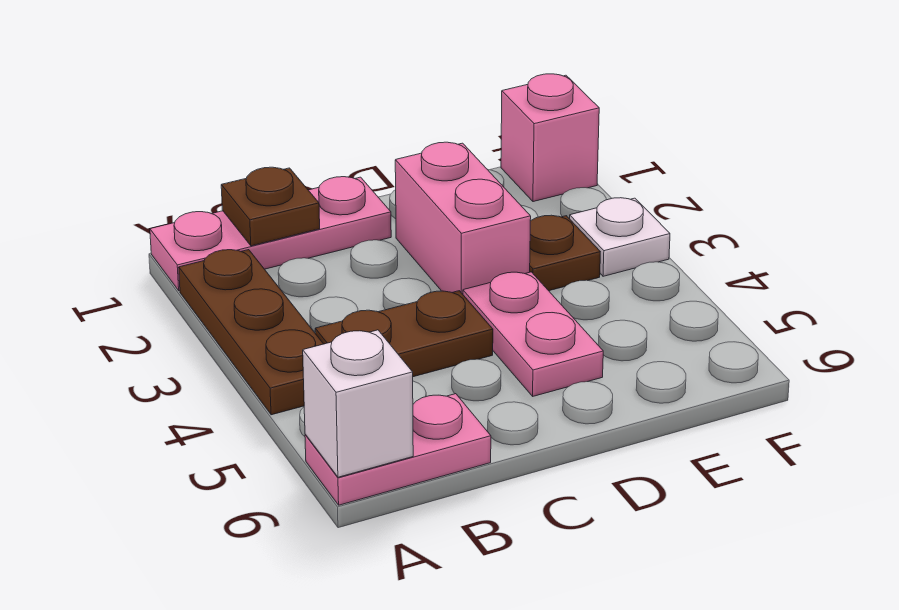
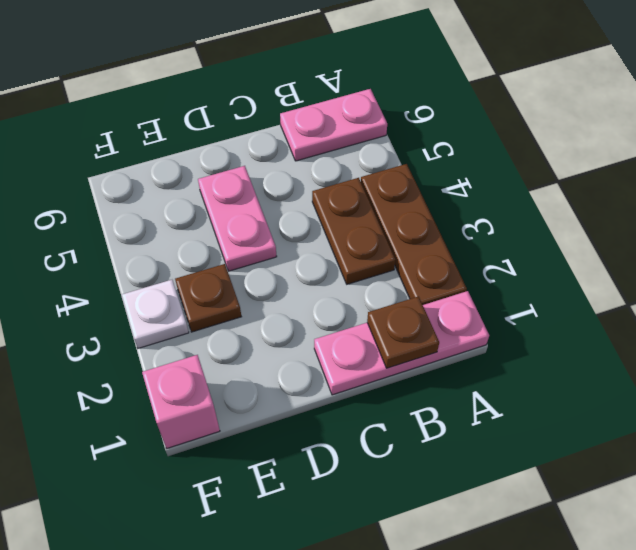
white brick A6 level 2 -> none
brown plate B4:C4 level 1 -> brown plate B3:B4 level 1
pink brick D2:D3 level 1 -> none

